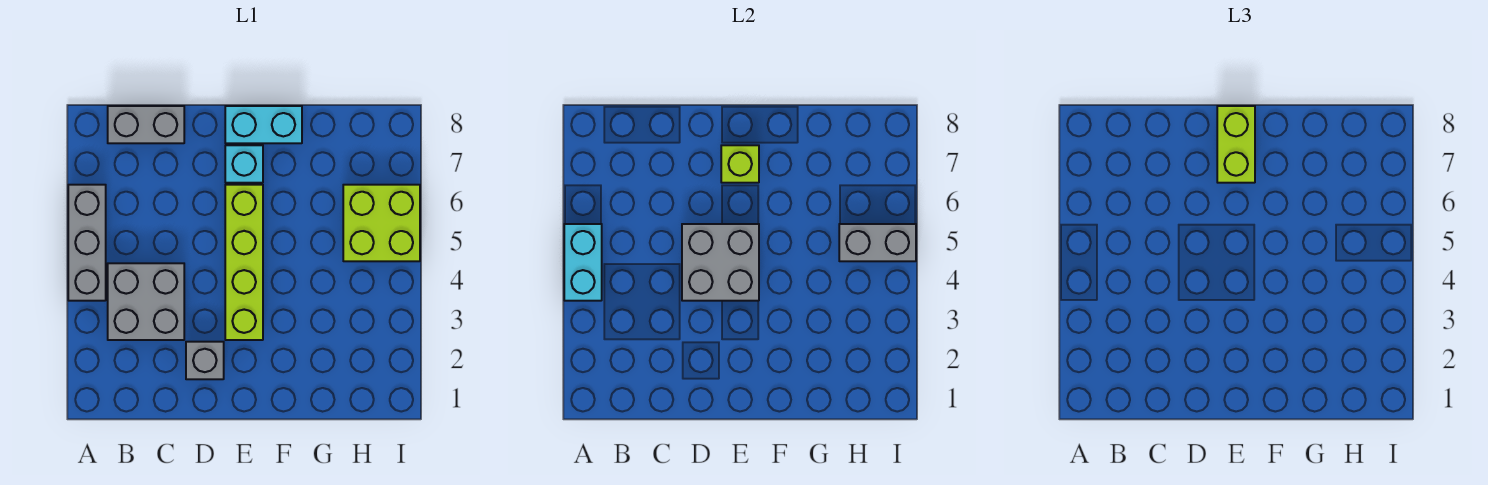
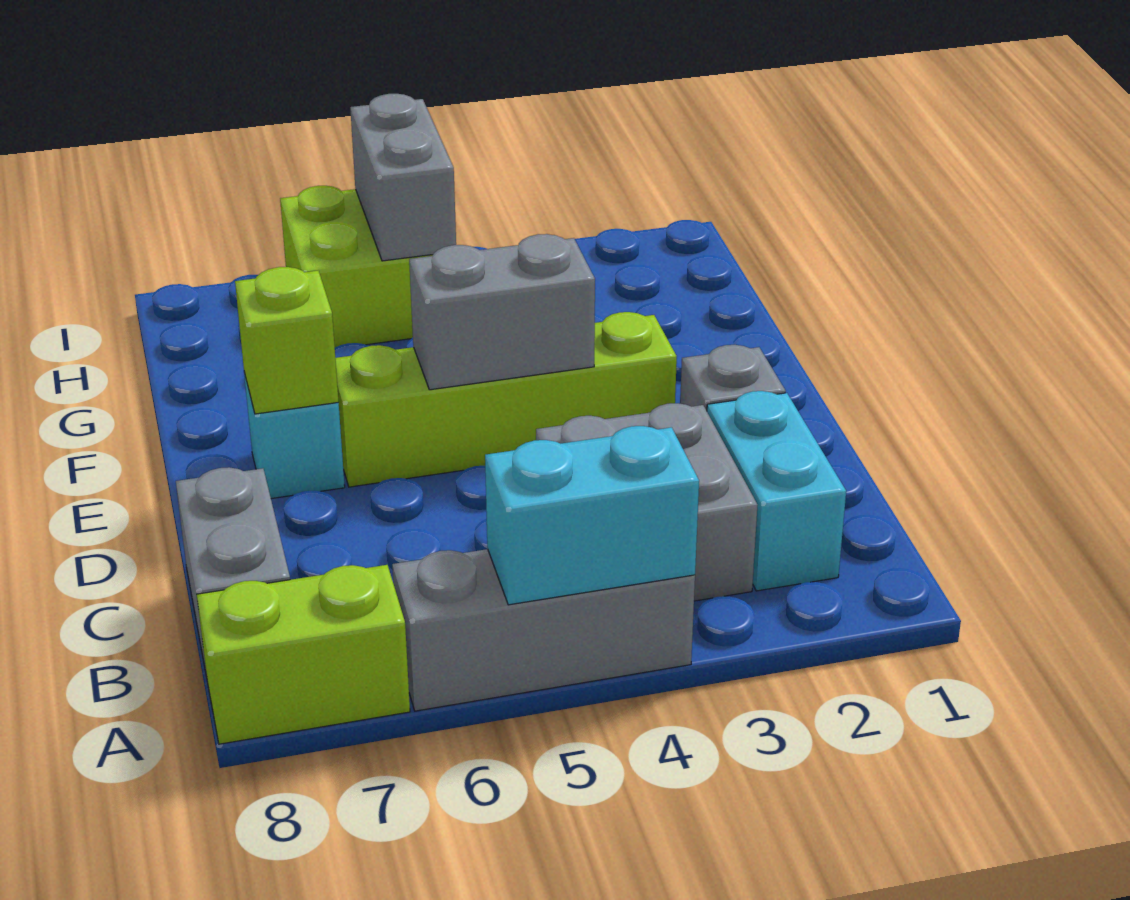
grey brick D4:E5 level 2 -> grey brick E4:E5 level 2
lime brick E7:E8 level 3 -> lime brick A7:A8 level 1
cyan brick E8:F8 level 1 -> cyan brick B2:C2 level 1

